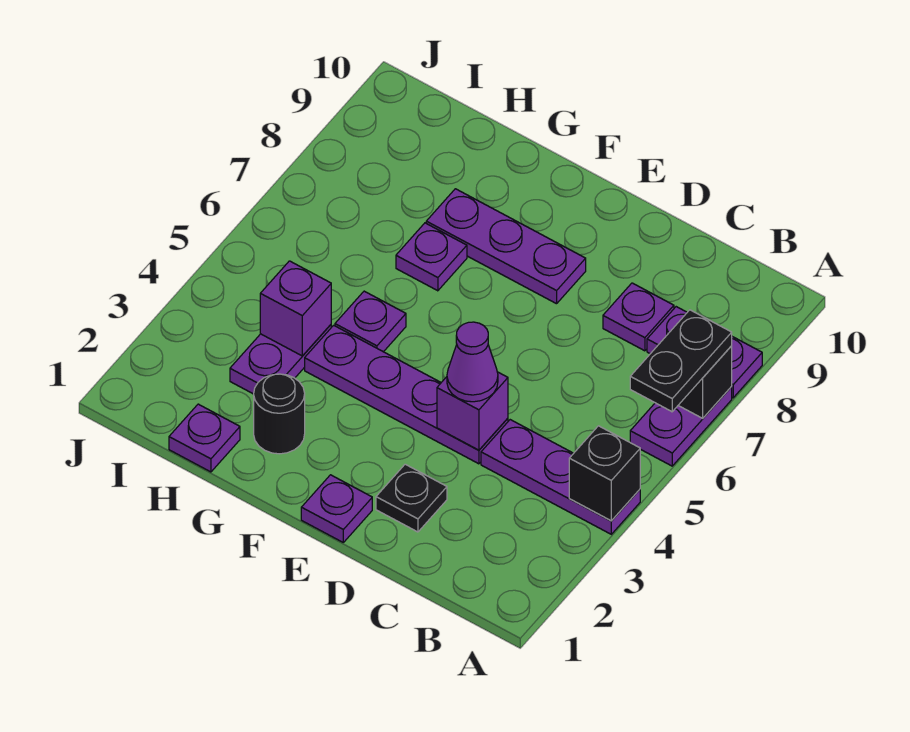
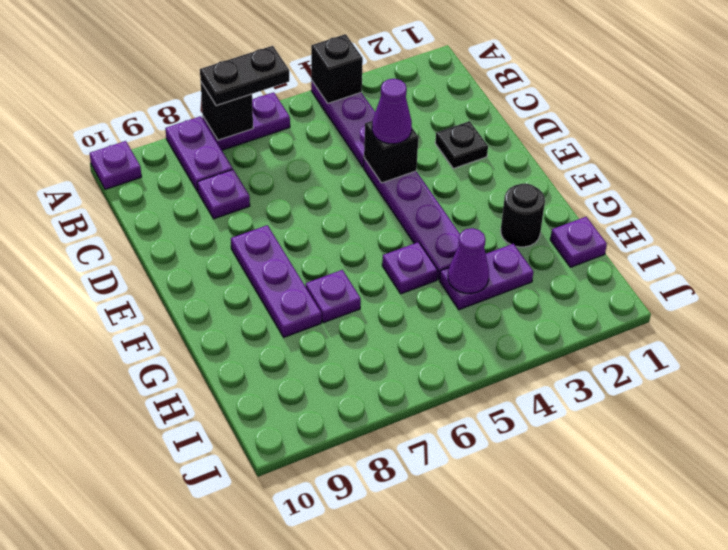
purple brick D4 level 2 -> black brick D4 level 2
purple plate E1 level 1 -> purple plate A10 level 1
purple brick H4 level 2 -> purple cone H4 level 2

